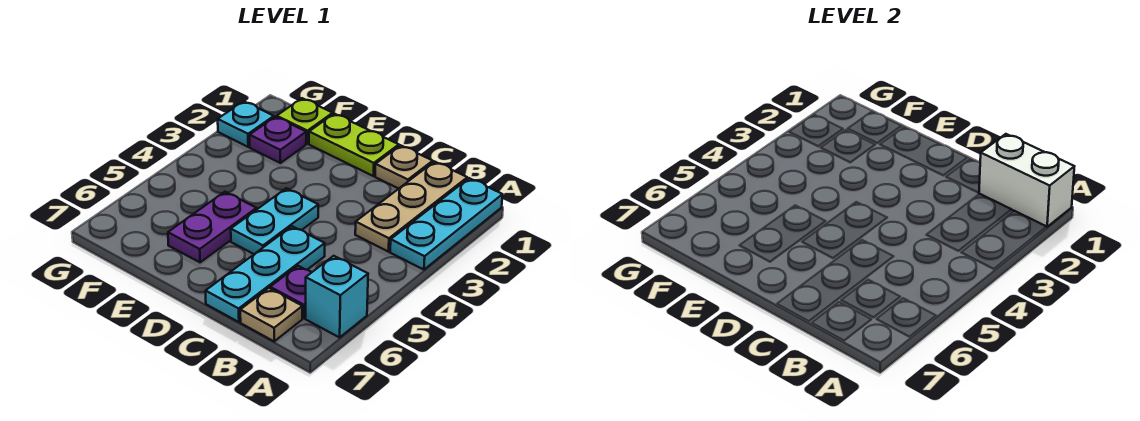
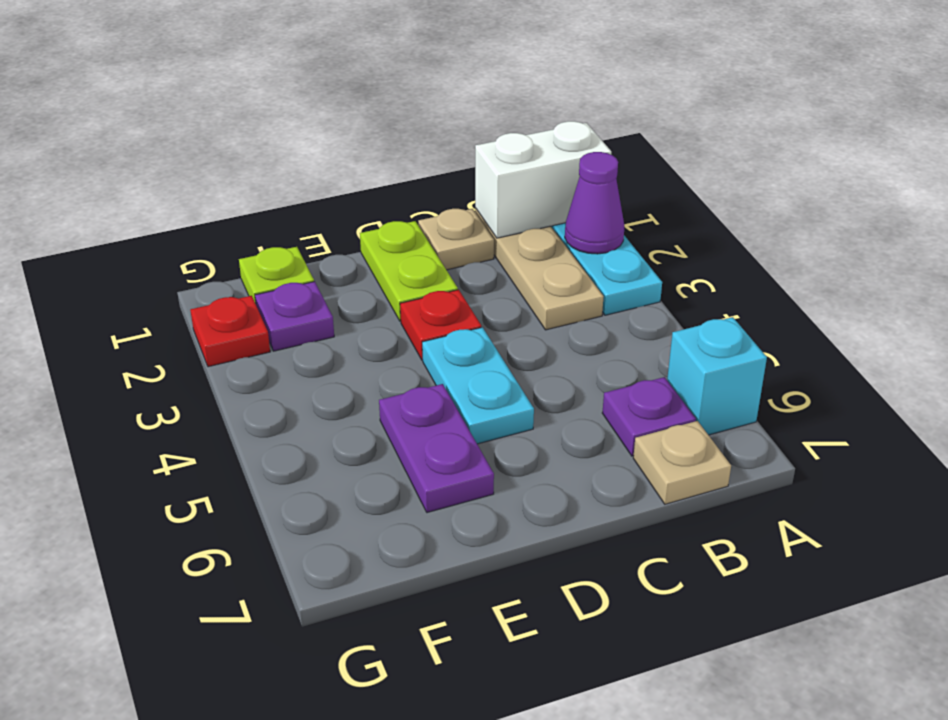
none -> purple cone A2 level 2
cyan plate C5:C7 level 1 -> none
lime plate D1:E1 level 1 -> lime plate D1:D2 level 1
none -> red plate D3 level 1
cyan plate G2 level 1 -> red plate G2 level 1

